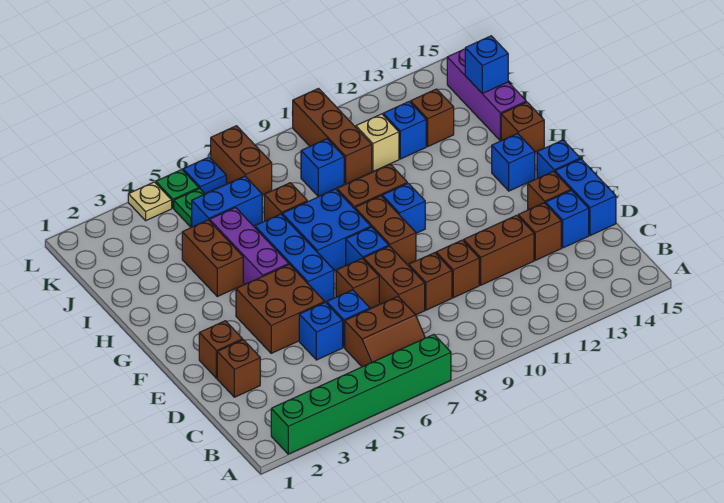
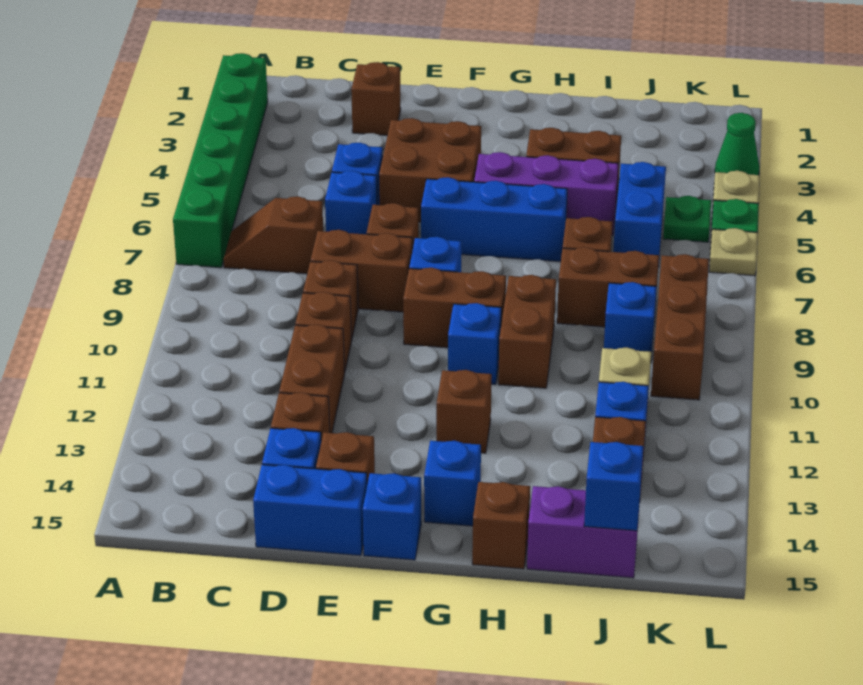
brown slope B6:C7 level 1 top C -> brown slope B7:C7 level 1 top C
brown brick E2 level 1 -> brown brick G12 level 1
blue brick G7:H8 level 1 -> none
purple brick I15:K15 level 1 -> purple brick I15:J15 level 1
brown brick J10:L10 level 1 -> brown brick K8:K10 level 1
brown brick K7:L7 level 1 -> brown brick I8:J8 level 1
none -> green cone L3 level 1
blue plate L6 level 1 -> tan plate L6 level 1

